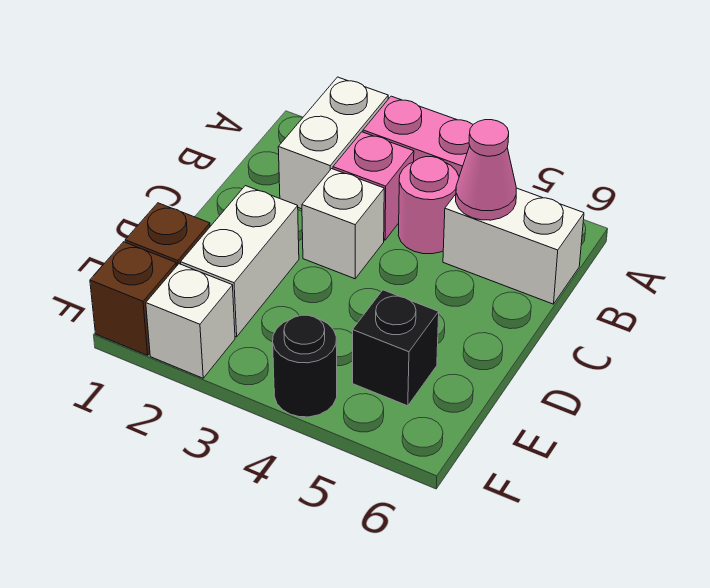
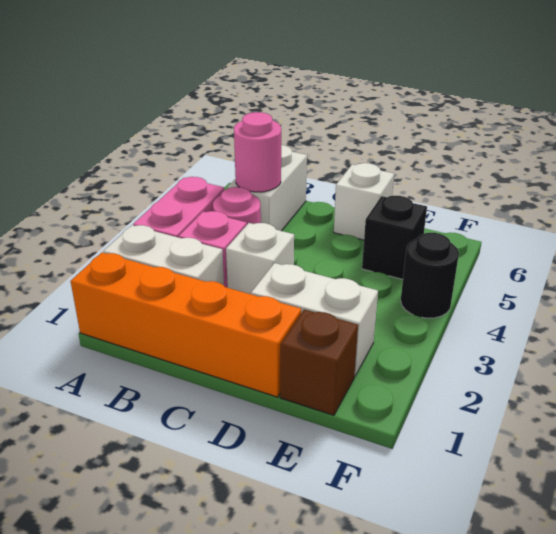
none -> orange brick A1:D1 level 1
pink cone B5 level 2 -> pink round brick B5 level 2
brown brick F1 level 1 -> none
white brick F2 level 1 -> white brick D6 level 1

